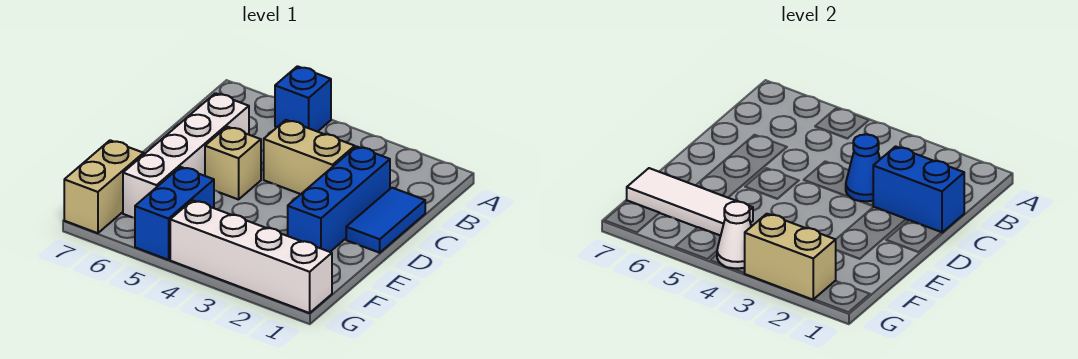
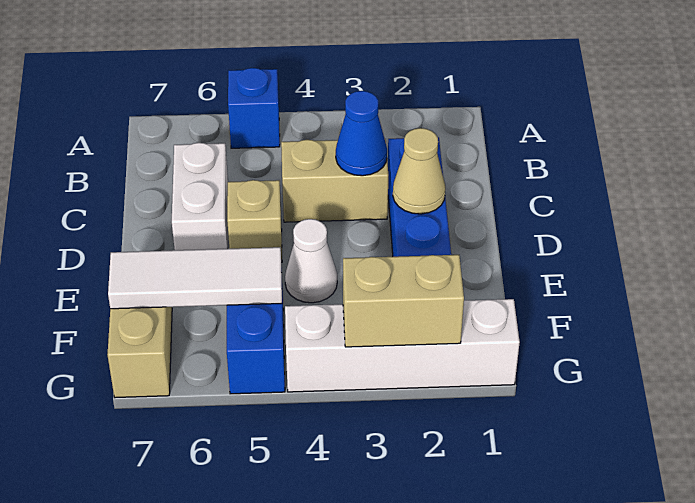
blue tile C1:D1 level 1 -> none
blue brick C1:C2 level 2 -> none
white brick C6:F6 level 1 -> white brick C6:D6 level 1
none -> tan cone D2 level 2
white cone G4 level 2 -> white cone E4 level 1

